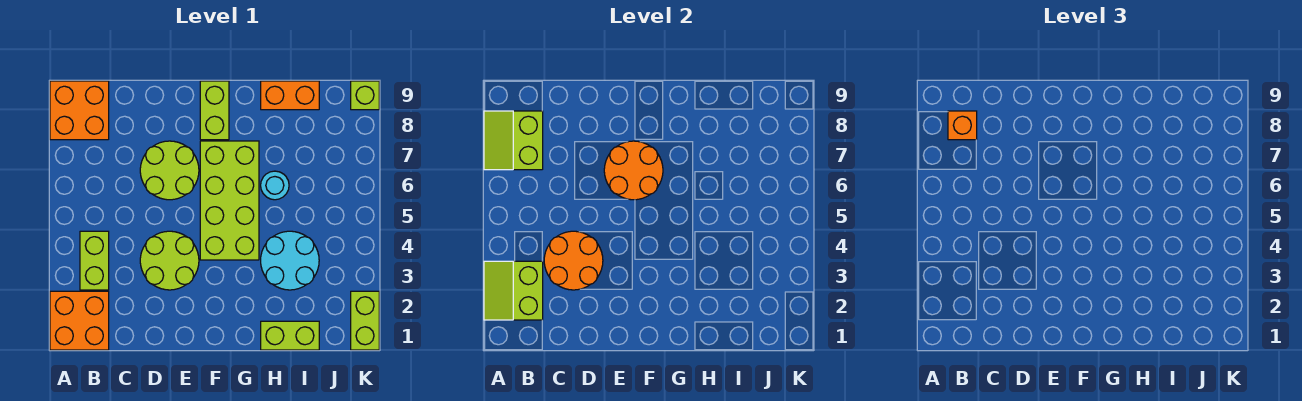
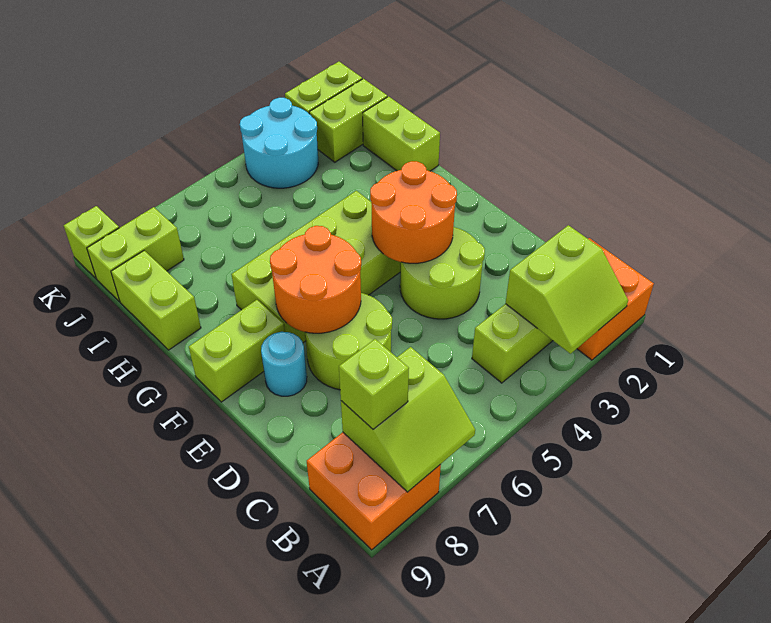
orange brick B8 level 3 -> lime brick B8 level 3
orange round brick C3:D4 level 2 -> orange round brick E3:F4 level 2
cyan round brick H3:I4 level 1 -> cyan round brick J3:K4 level 1
cyan round brick H6 level 1 -> cyan round brick E8 level 1
orange brick H9:I9 level 1 -> lime brick H9:I9 level 1
none -> lime brick J1:J2 level 1
none -> lime brick J8:J9 level 1

